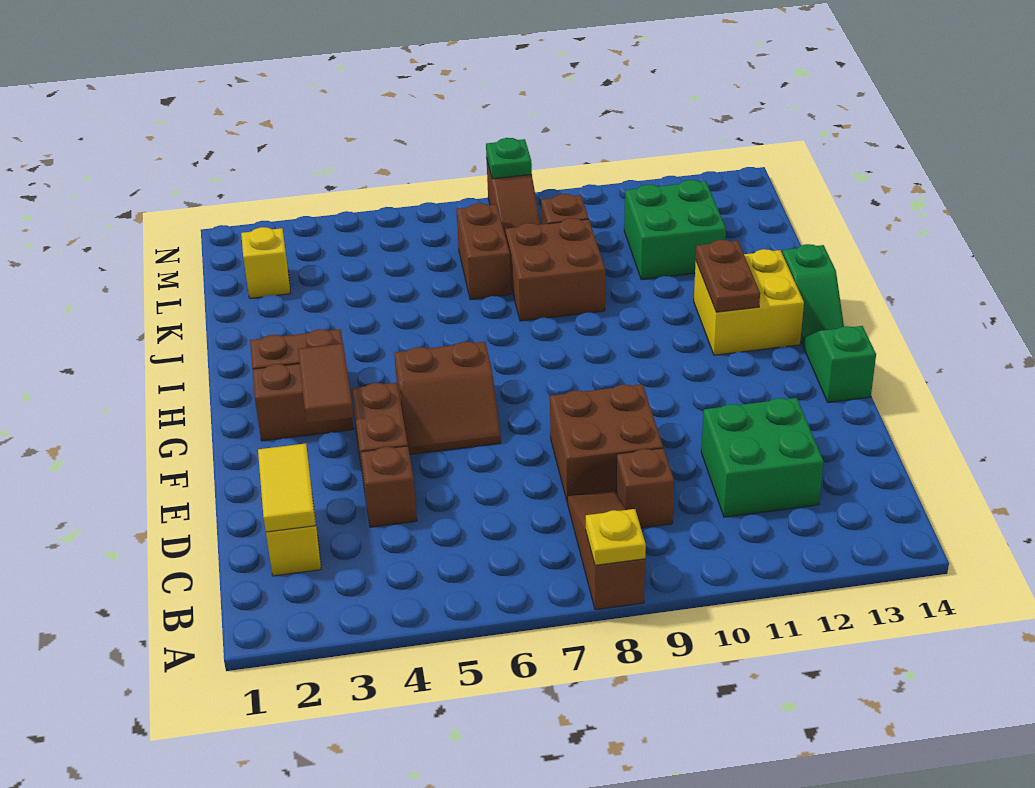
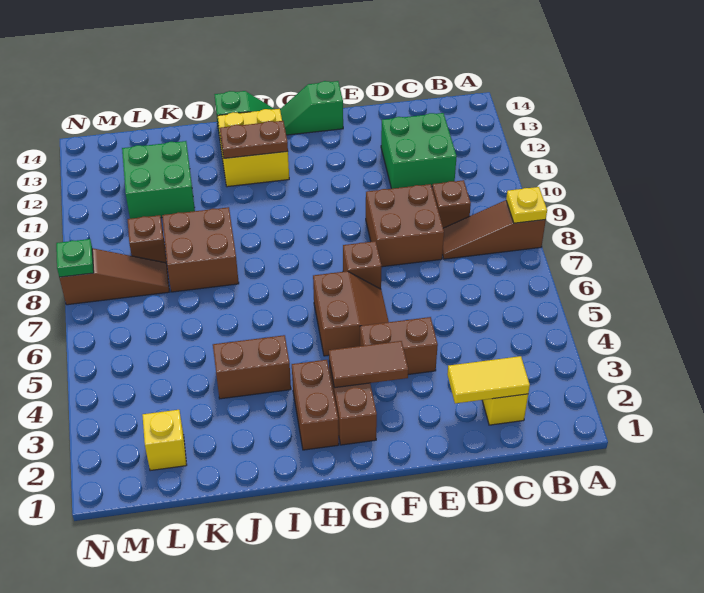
brown brick D4 level 1 -> brown brick F7 level 1
brown brick K7:L7 level 1 -> brown brick I4:J4 level 1

